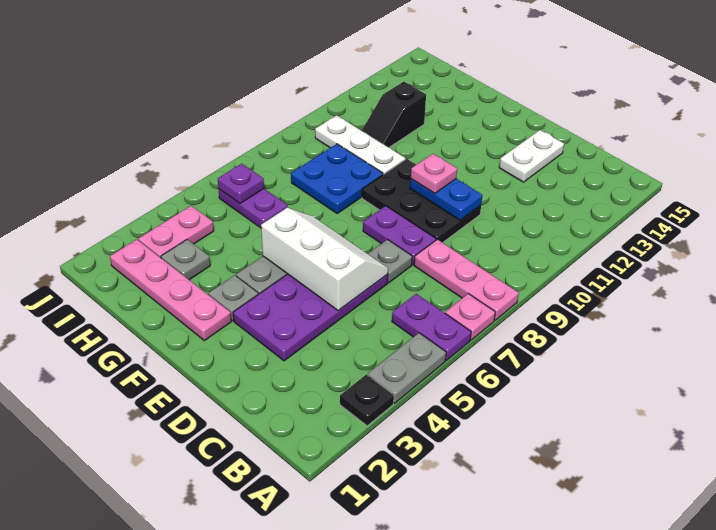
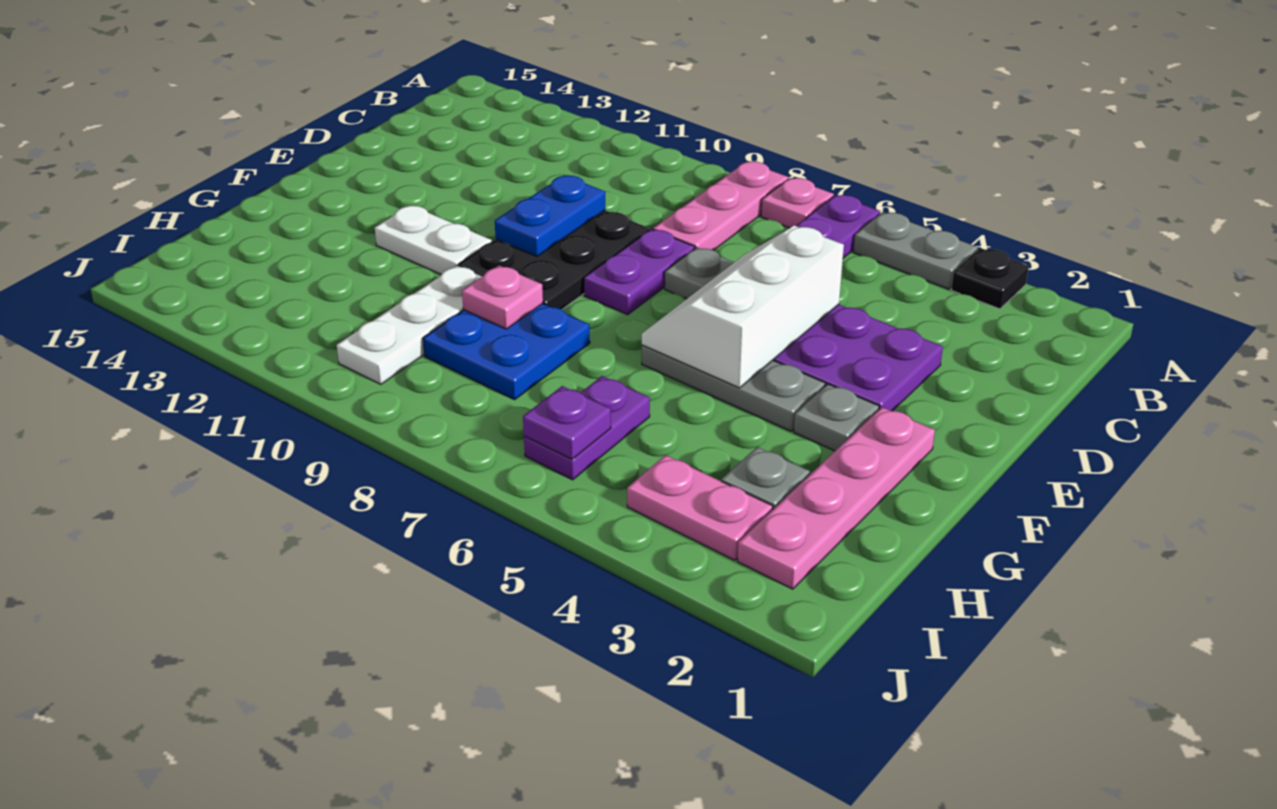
white plate D13:D14 level 1 -> white plate F11:F12 level 1
pink plate E10 level 3 -> pink plate G9 level 2
black slope H11:H12 level 1 top 12 -> none

